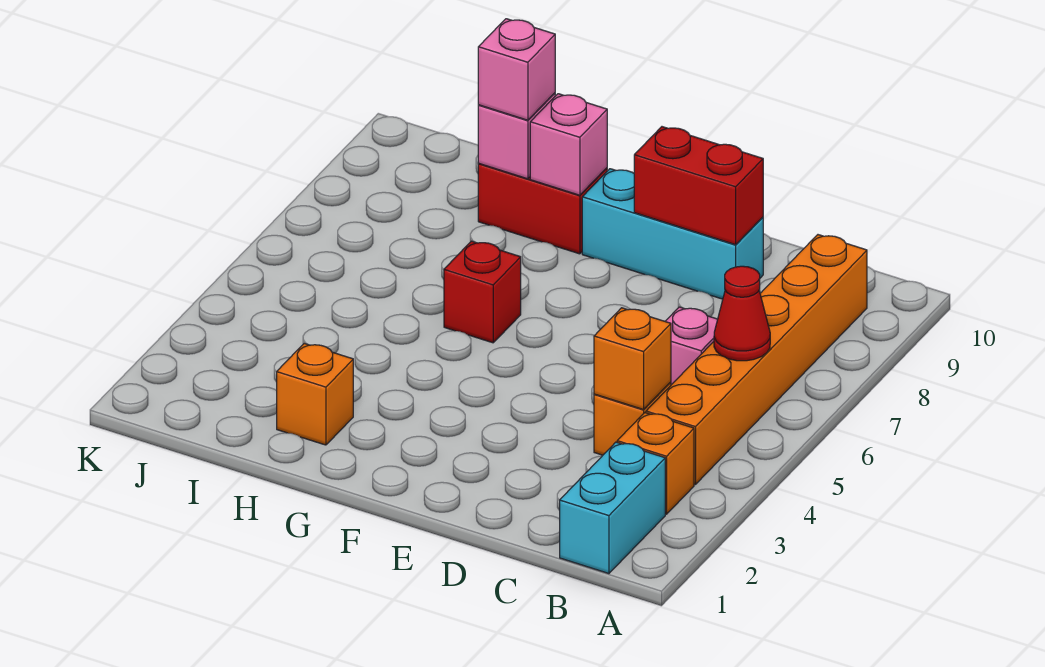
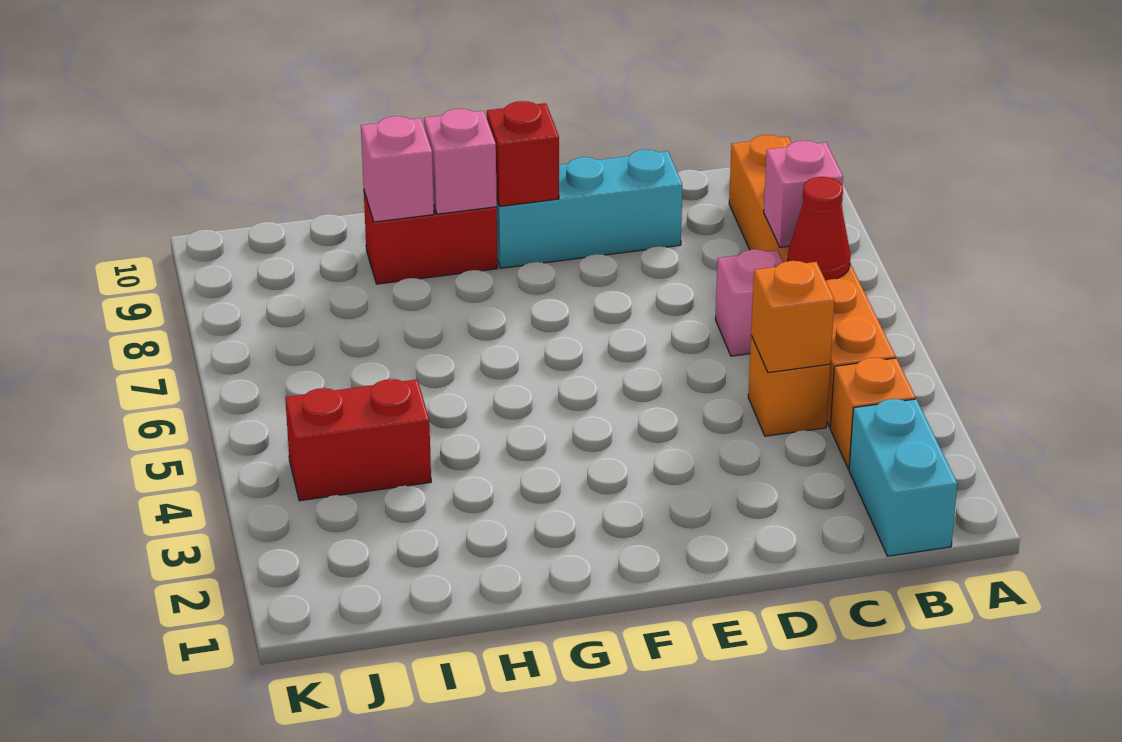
red brick D9:E9 level 2 -> red brick I4:J4 level 1
red brick G6 level 1 -> red brick F9 level 2
orange brick H2 level 1 -> none
pink brick H9 level 3 -> pink brick B7 level 2

